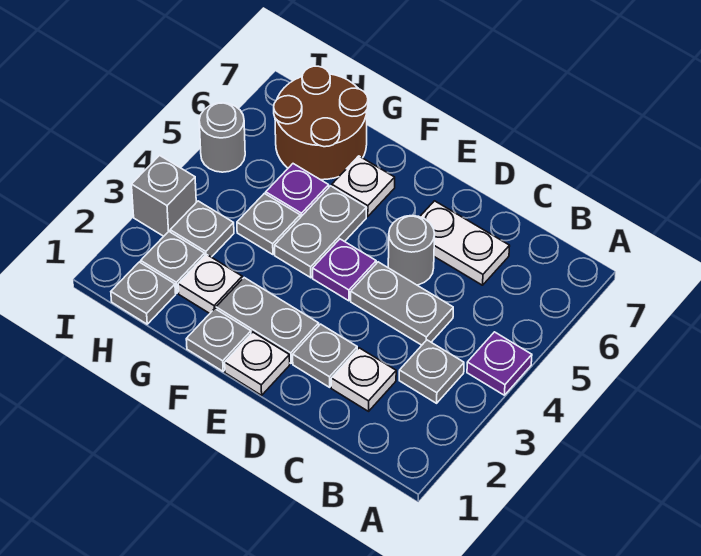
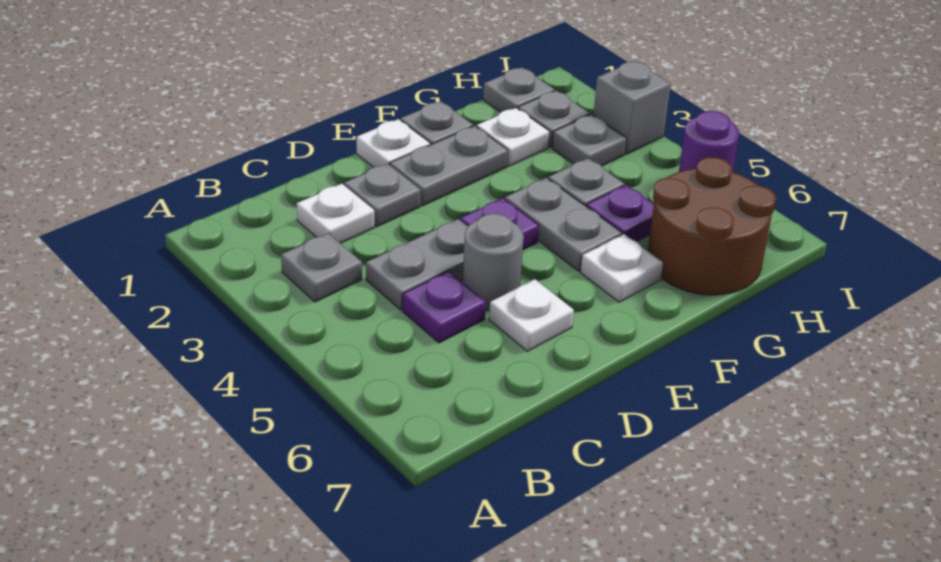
purple plate A4 level 1 -> purple plate C5 level 1
white plate C6:D6 level 1 -> white plate D6 level 1
grey round brick I5 level 1 -> purple round brick I5 level 1

